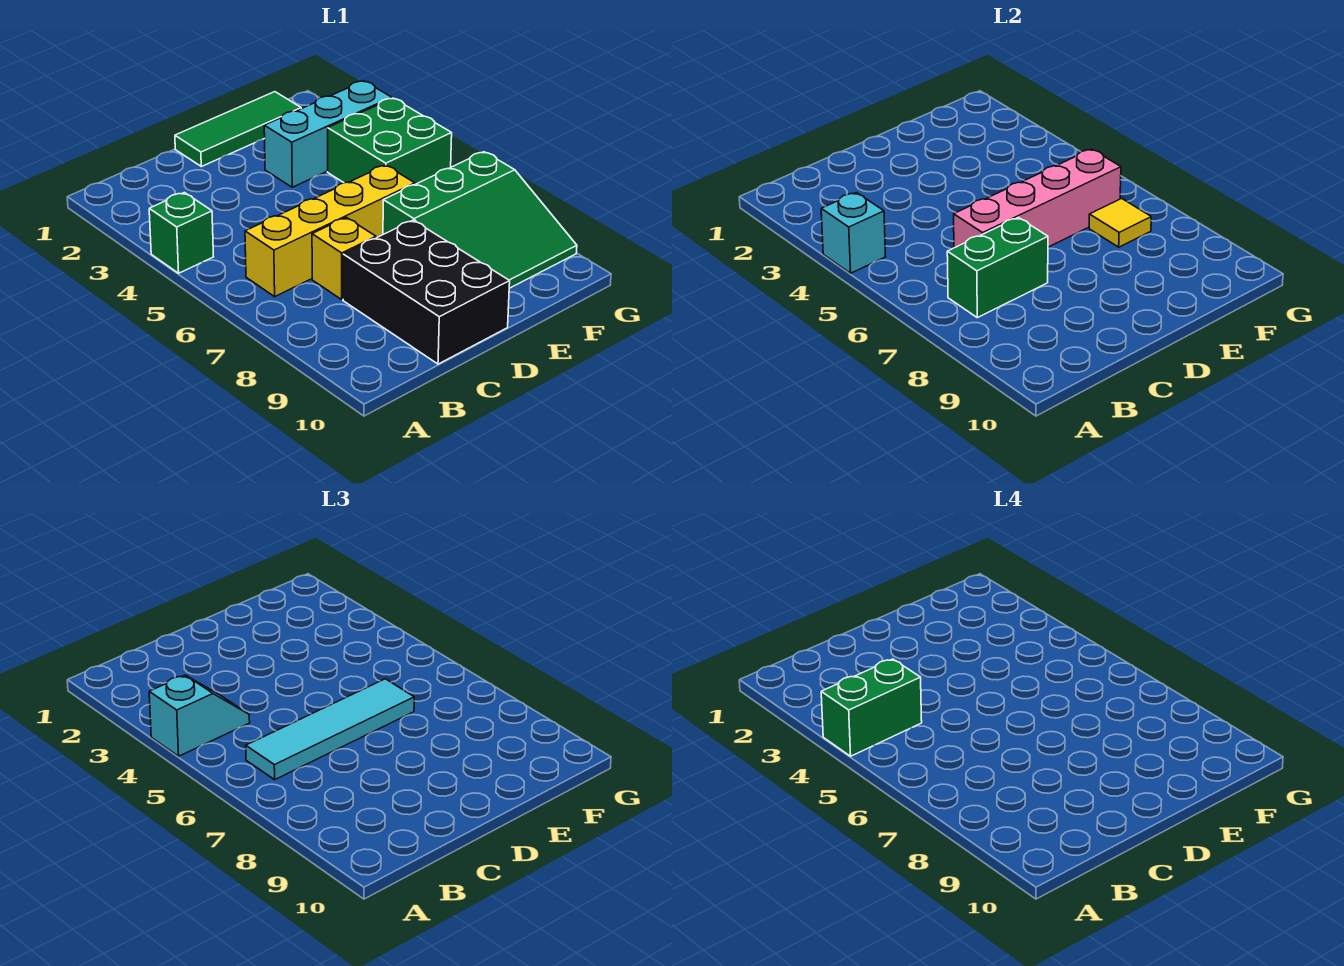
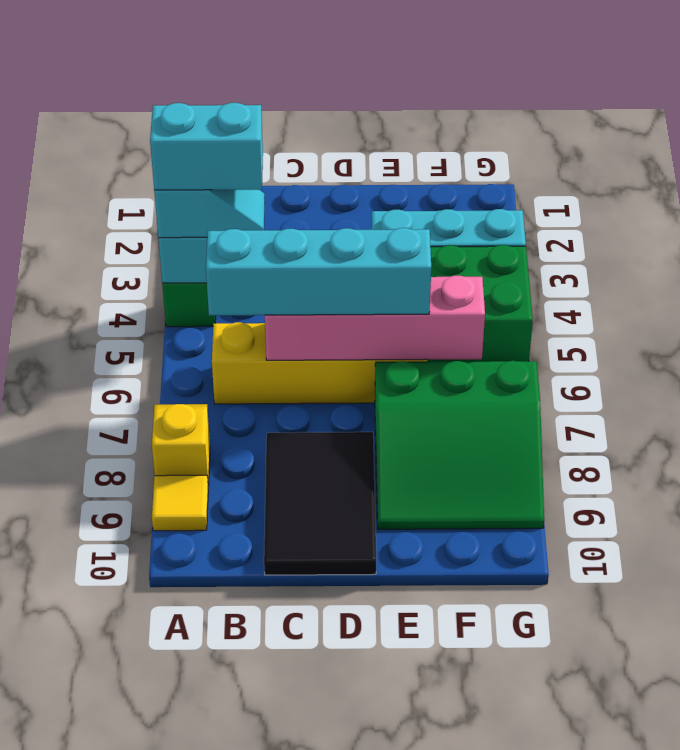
green brick A4:B4 level 4 -> cyan brick A4:B4 level 4
cyan tile B6:E6 level 3 -> cyan brick B6:E6 level 3
green brick B7:C7 level 2 -> none
yellow brick C7 level 1 -> yellow brick A8 level 1
black brick C8:D10 level 1 -> black tile C8:D10 level 1
green tile D1:F1 level 1 -> none
yellow tile F7 level 2 -> yellow tile A9 level 1

